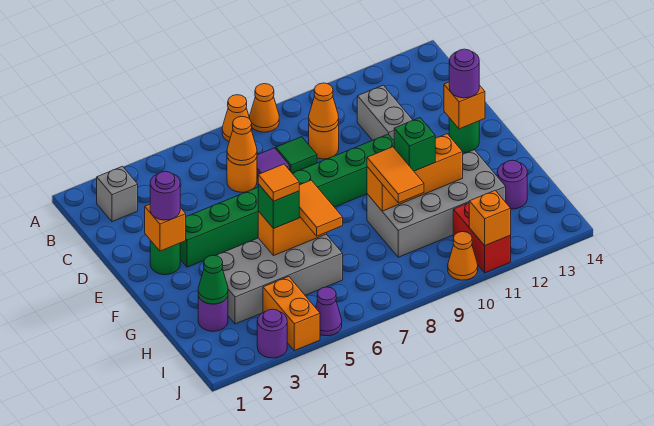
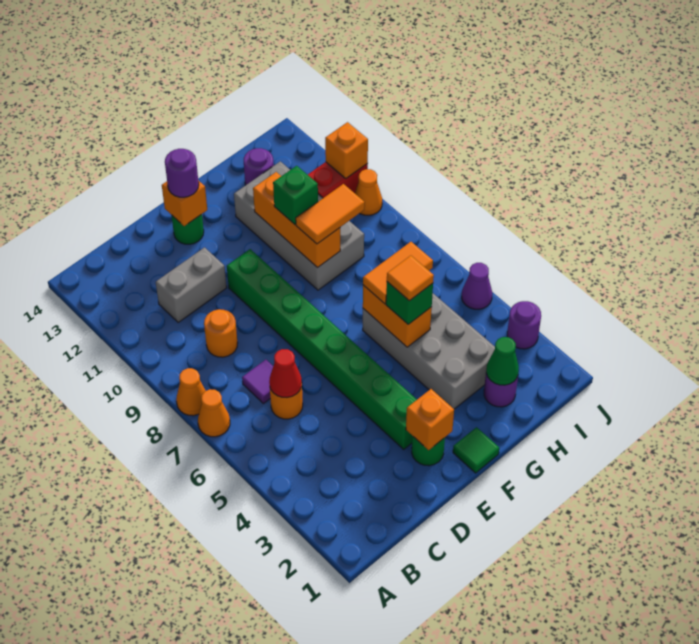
grey brick B2 level 1 -> none
orange cone C6 level 2 -> red cone C6 level 2
green tile C8 level 1 -> green tile F1 level 1
orange cone C9 level 2 -> none
purple round brick E2 level 3 -> none
orange brick I4:J4 level 1 -> none

